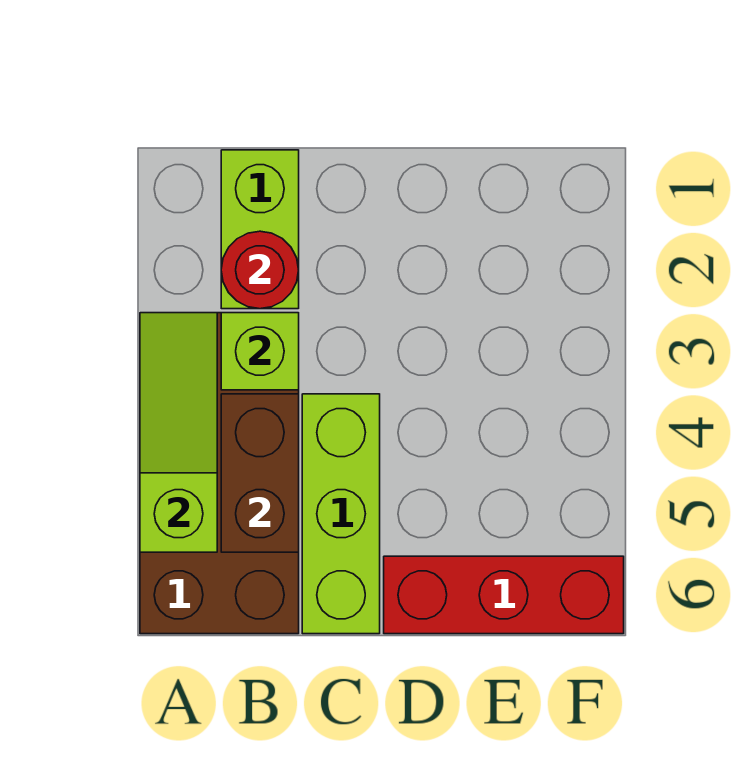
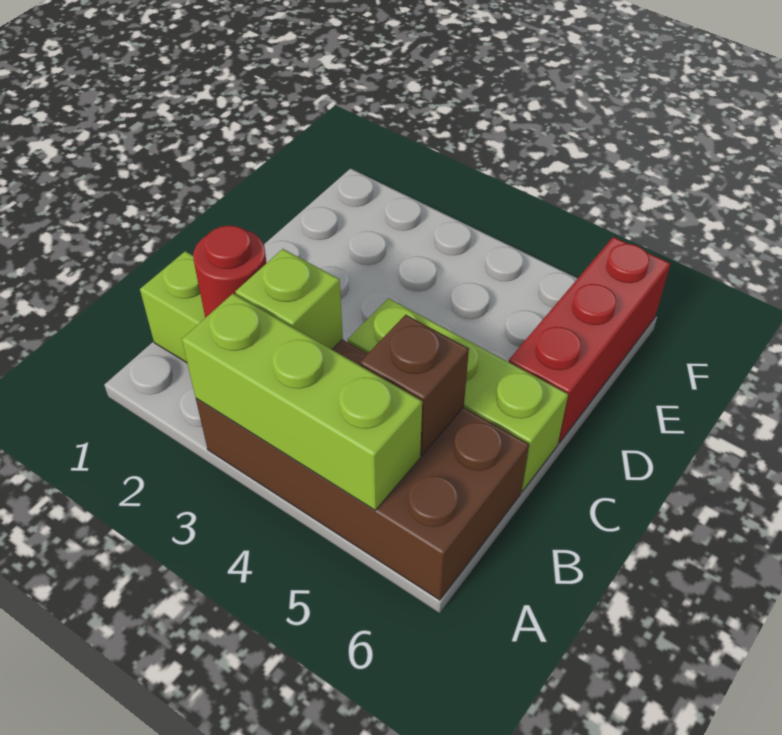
lime slope A3:A5 level 2 top 5 -> lime brick A3:A5 level 2
brown brick B4:B5 level 2 -> brown brick B5 level 2

